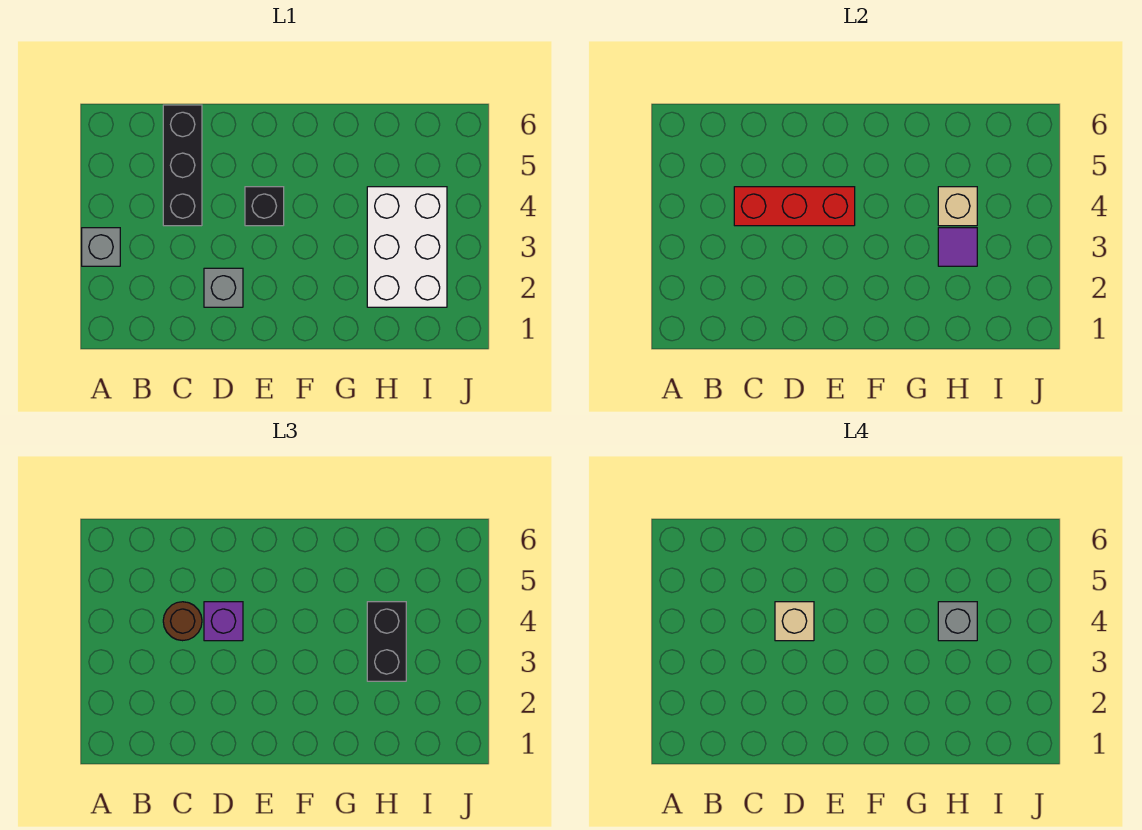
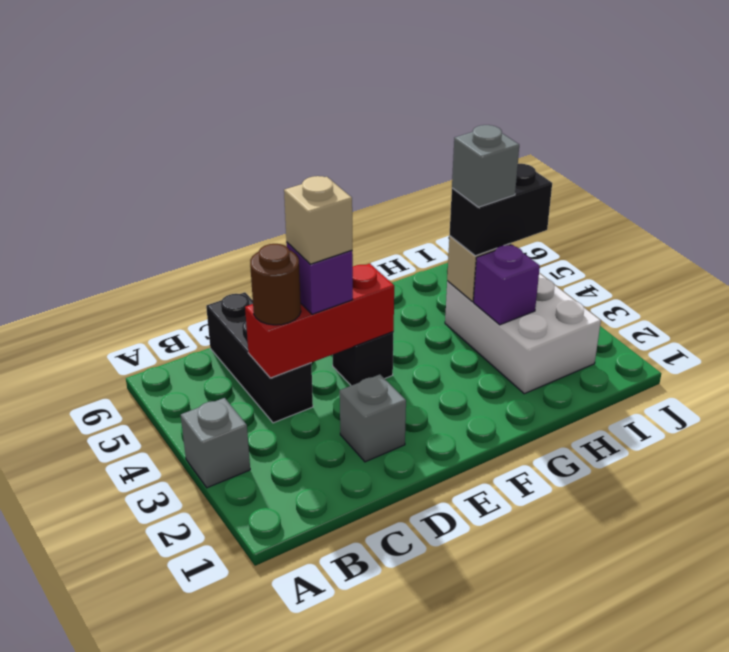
purple tile H3 level 2 -> purple brick H3 level 2
black brick H3:H4 level 3 -> black brick H4:I4 level 3

